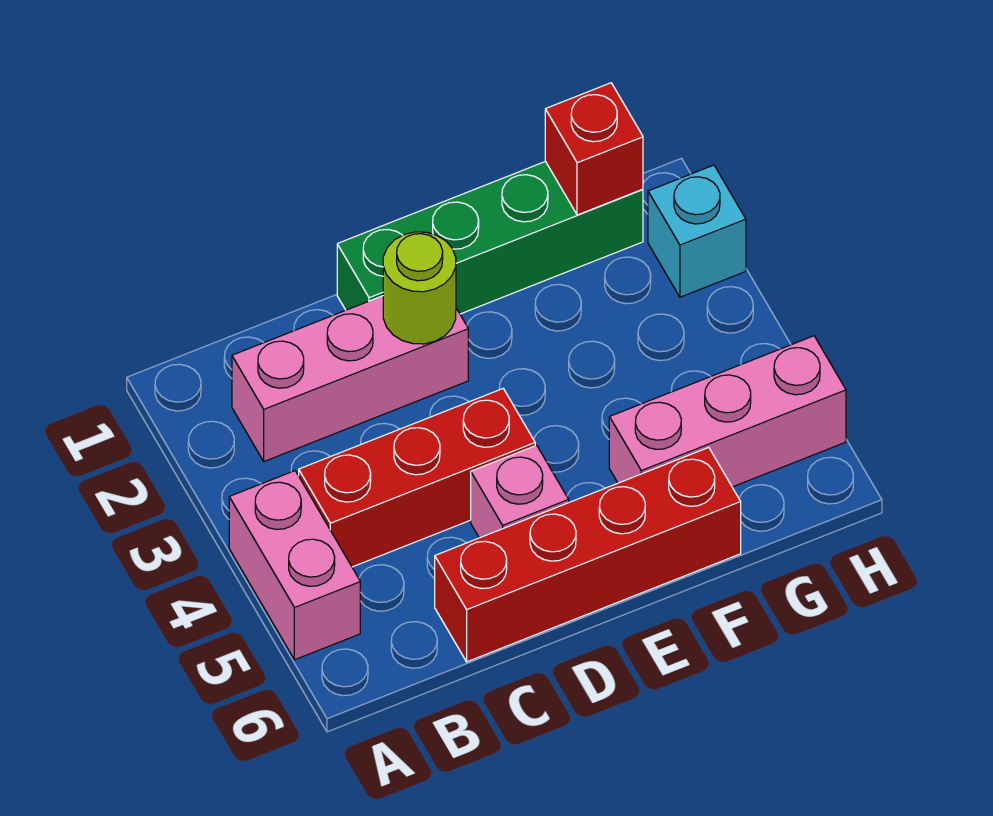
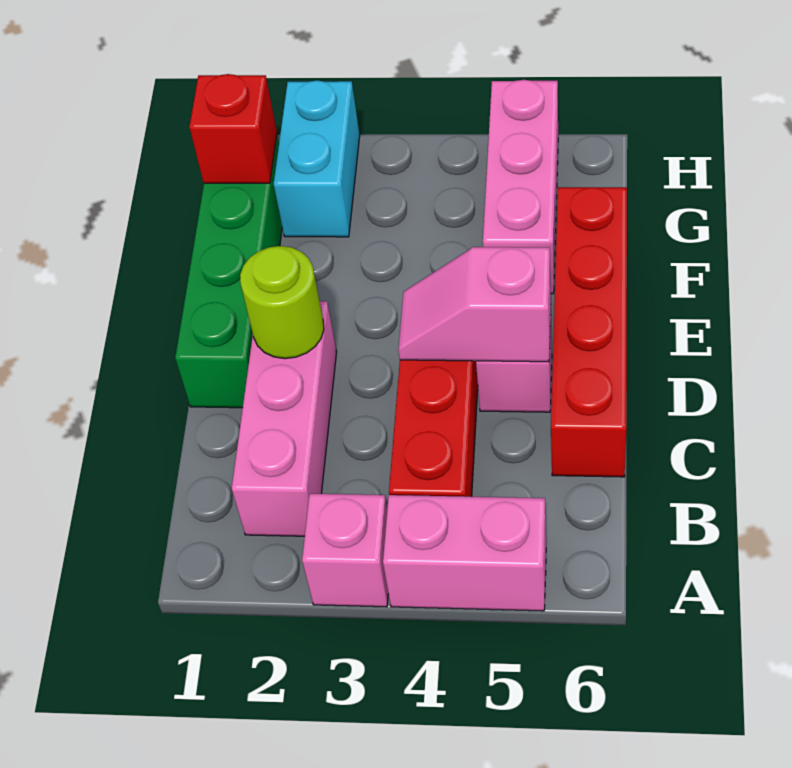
none -> pink brick A3 level 1
none -> pink slope D4:D5 level 2 top 5
cyan brick H2 level 1 -> cyan brick G2:H2 level 1

